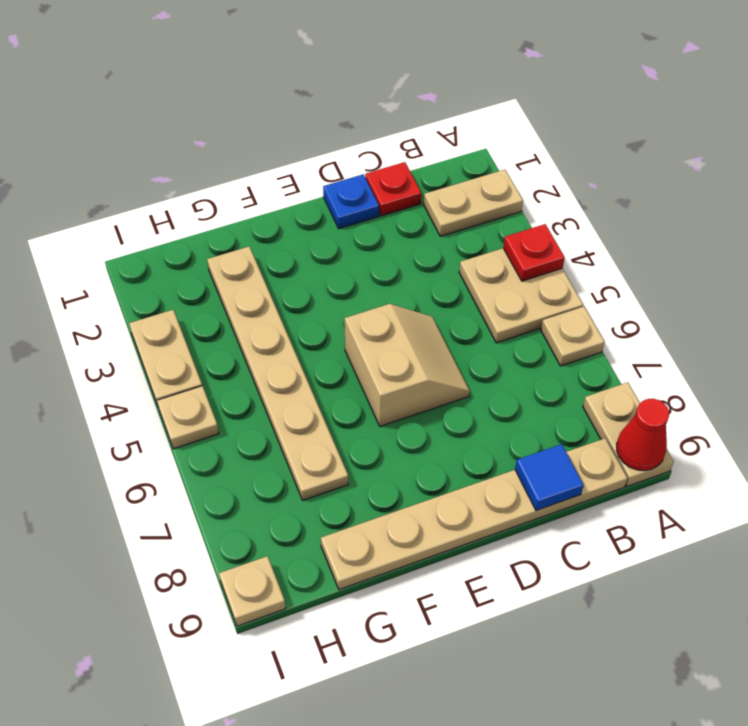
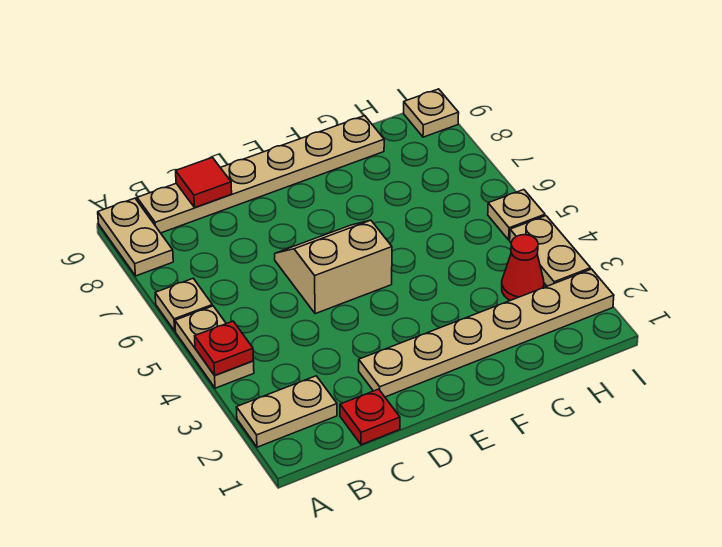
tan plate A4:B5 level 1 -> tan plate A4:A5 level 1
red cone A9 level 2 -> red cone H3 level 1
blue tile C9 level 2 -> red tile C9 level 2
blue plate D1 level 1 -> none
tan slope D5:E6 level 1 top E -> tan slope D5:E6 level 1 top 5
tan plate G2:G7 level 1 -> tan plate D2:I2 level 1

